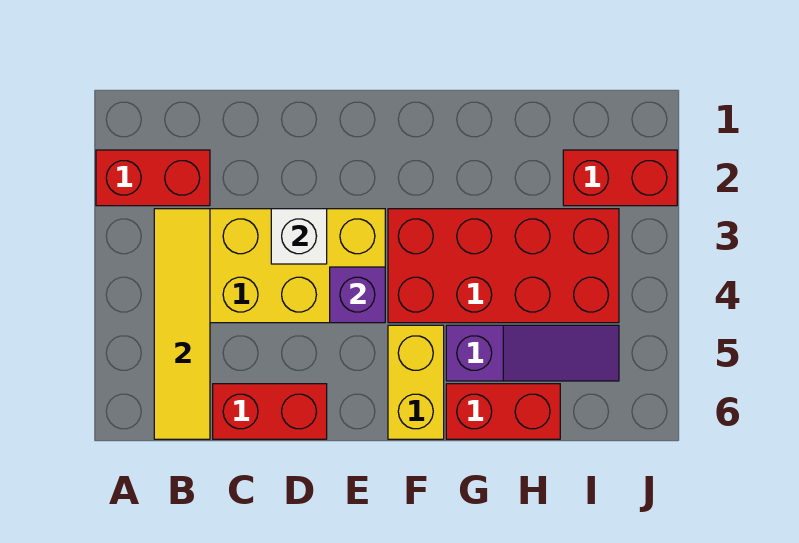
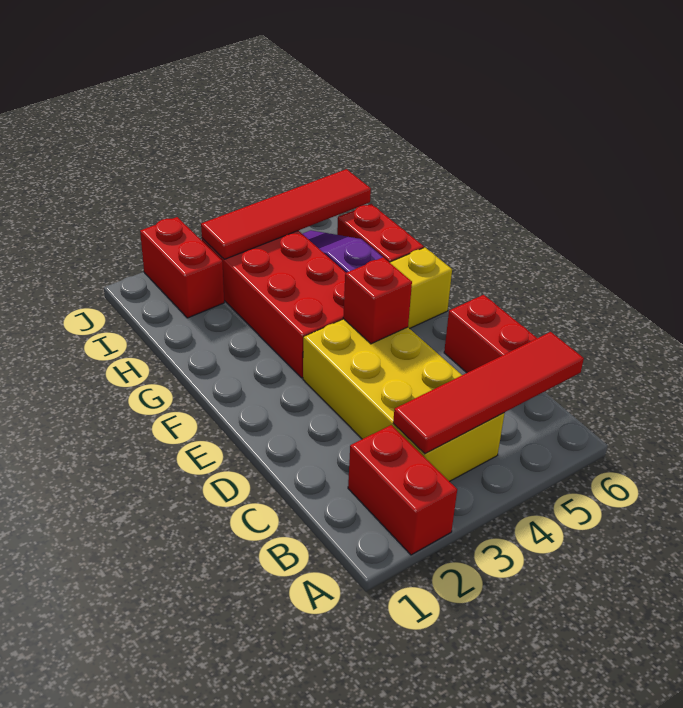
yellow tile B3:B6 level 2 -> red tile B3:B6 level 2
white brick D3 level 2 -> none
purple brick E4 level 2 -> red brick E4 level 2
none -> red tile I3:I6 level 2

